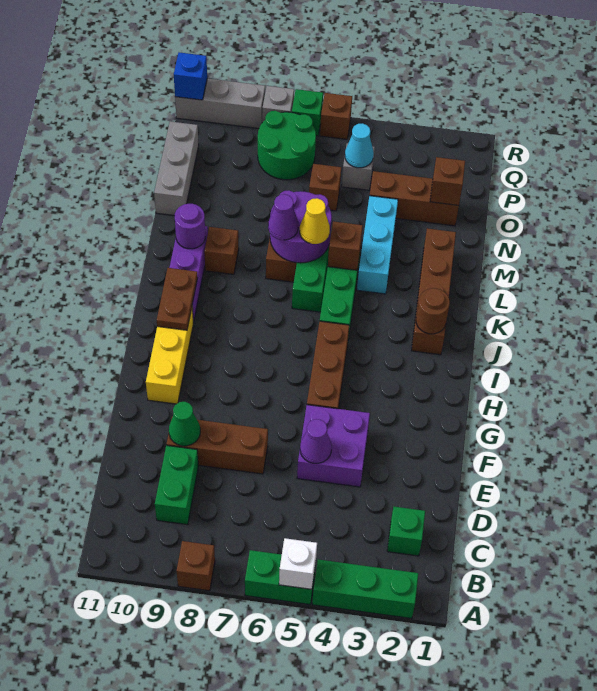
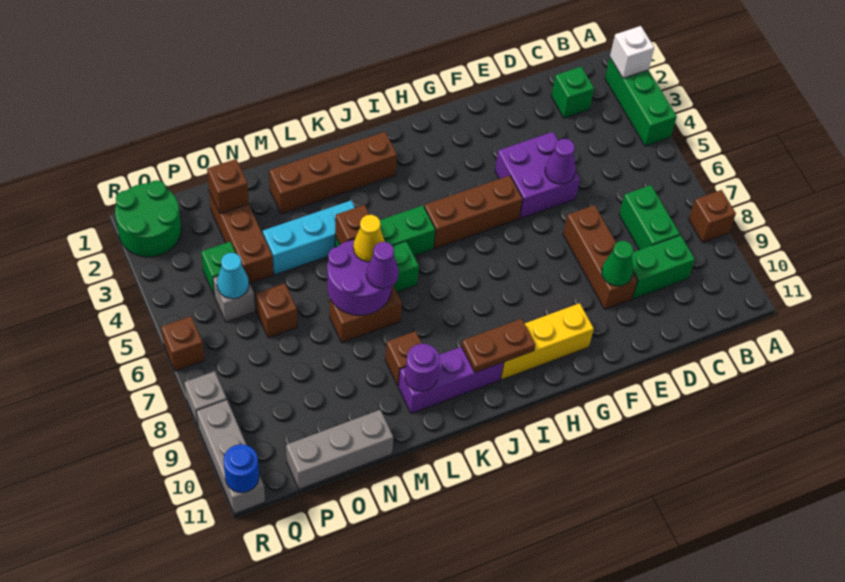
green brick A5:A6 level 1 -> green brick C7:C8 level 1
white brick A5 level 2 -> white brick A2 level 2
brown round brick J2 level 2 -> none
green round brick P7:Q8 level 1 -> green round brick Q1:R2 level 1
green brick R7 level 1 -> green brick P4 level 1
blue brick R11 level 2 -> blue round brick R11 level 2

